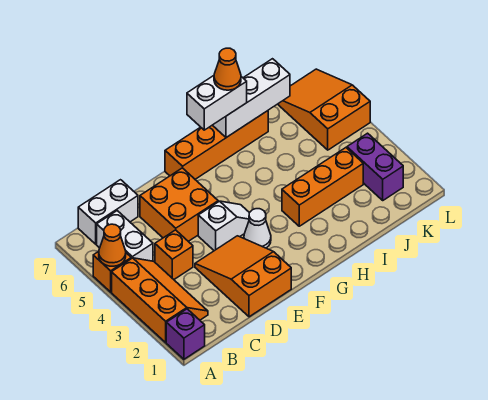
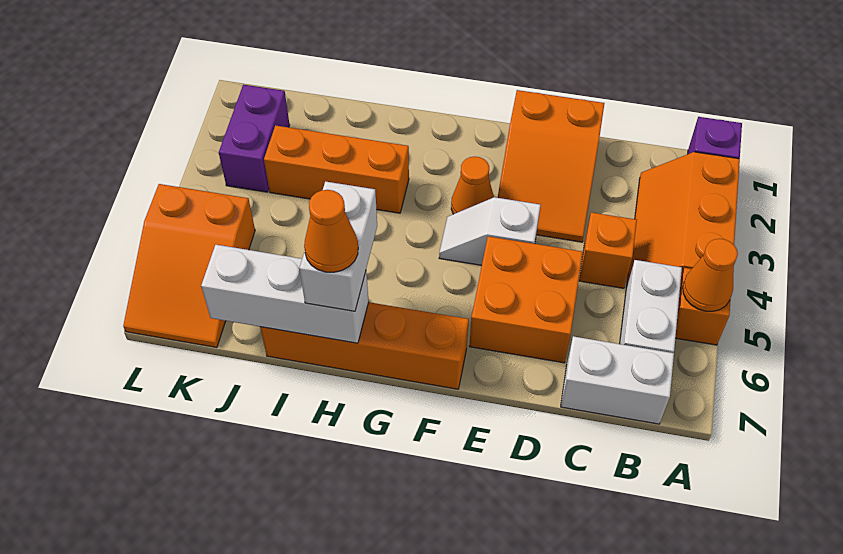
white cone F3 level 1 -> orange cone F3 level 1
white brick G7:H7 level 3 -> white brick H6:H7 level 3

